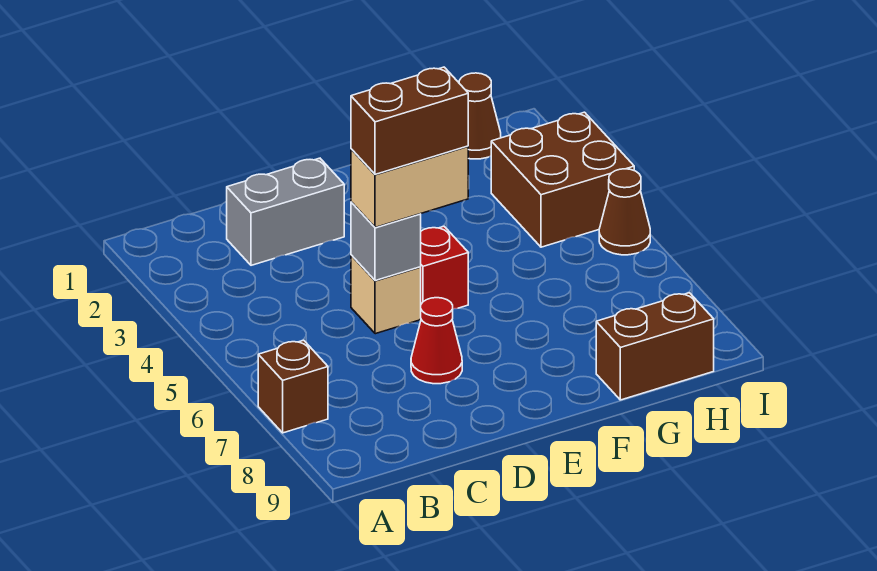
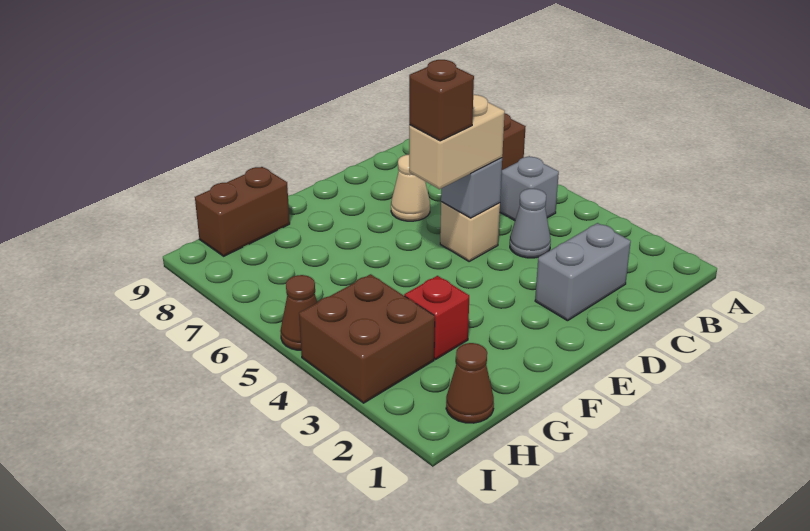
none -> grey brick B5 level 1
none -> grey cone C4 level 1
brown brick D5:E5 level 4 -> brown brick E5 level 4
red cone D7 level 1 -> tan cone D7 level 1
red brick E5 level 1 -> red brick G3 level 1

